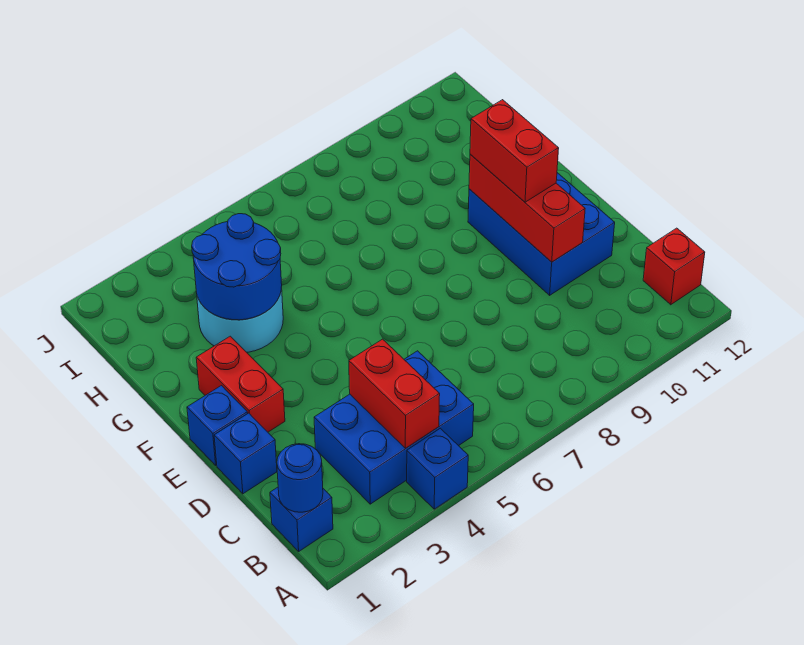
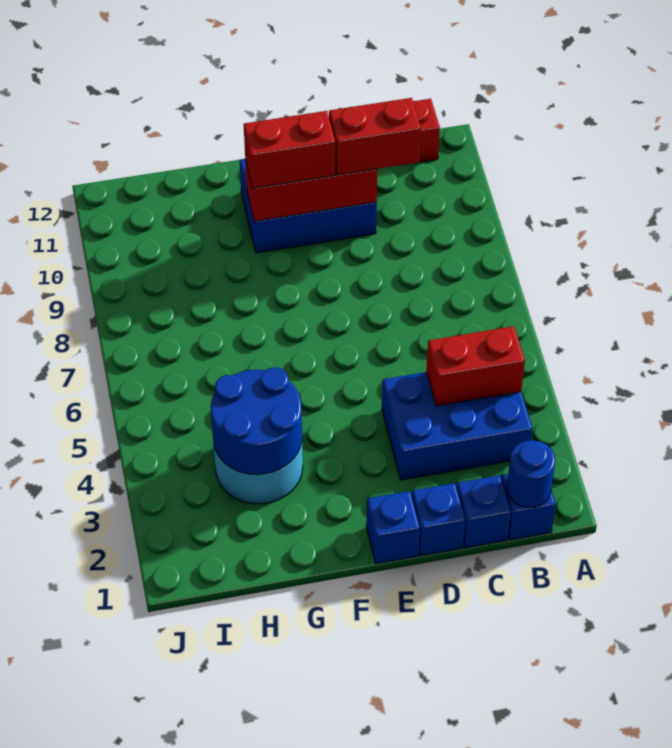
blue brick A4 level 1 -> blue brick C1 level 1
blue brick B3:C5 level 1 -> blue brick B3:D4 level 1
red brick E2:F2 level 1 -> red brick C10:D10 level 3

